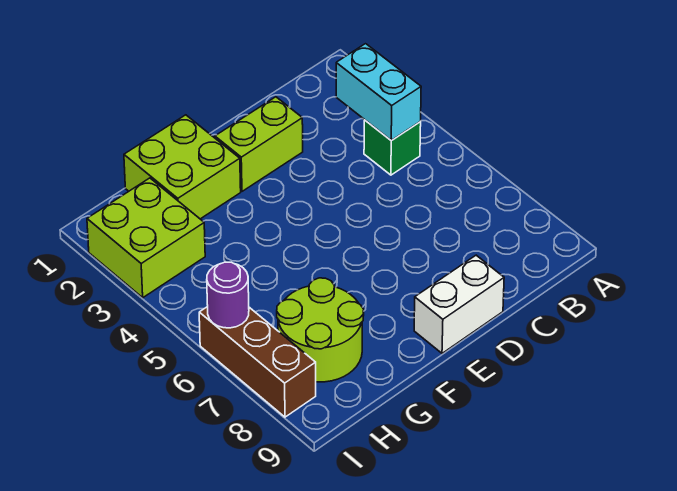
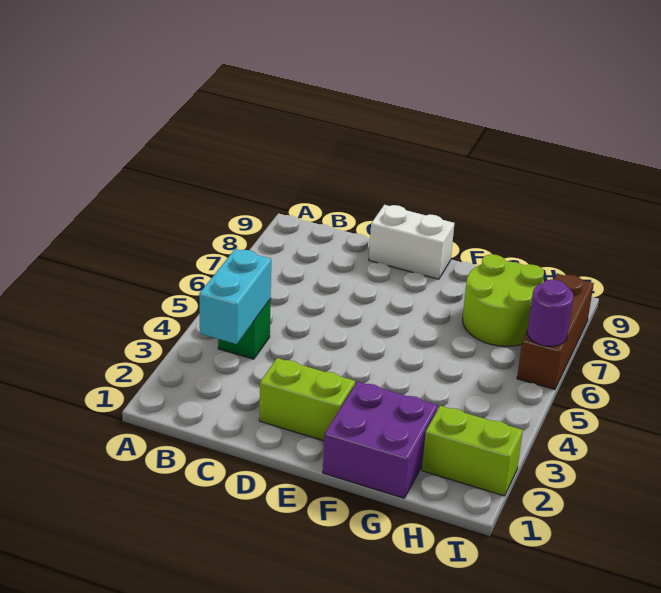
lime brick F1:G2 level 1 -> purple brick F1:G2 level 1
lime brick H2:I3 level 1 -> lime brick H2:I2 level 1

